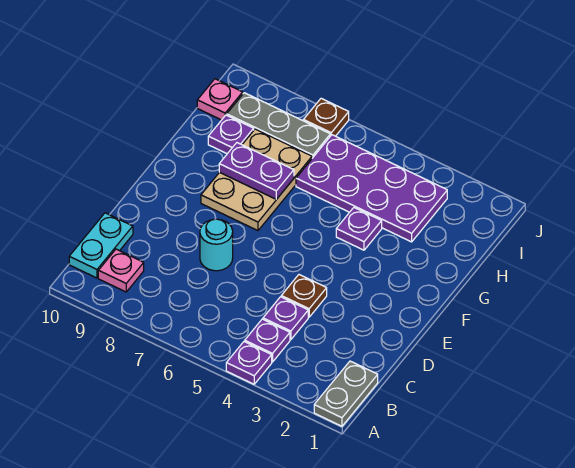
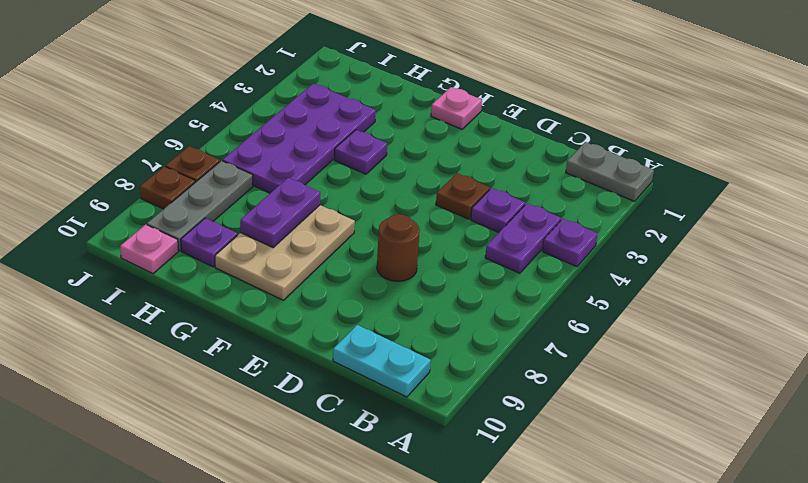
purple plate B4 level 1 -> purple plate B4:B5 level 1
pink plate B9 level 1 -> pink plate F1 level 1
cyan round brick D7 level 1 -> brown round brick D7 level 1
tan plate F7:H8 level 1 -> tan plate F7:G9 level 1
none -> brown plate J8 level 1

